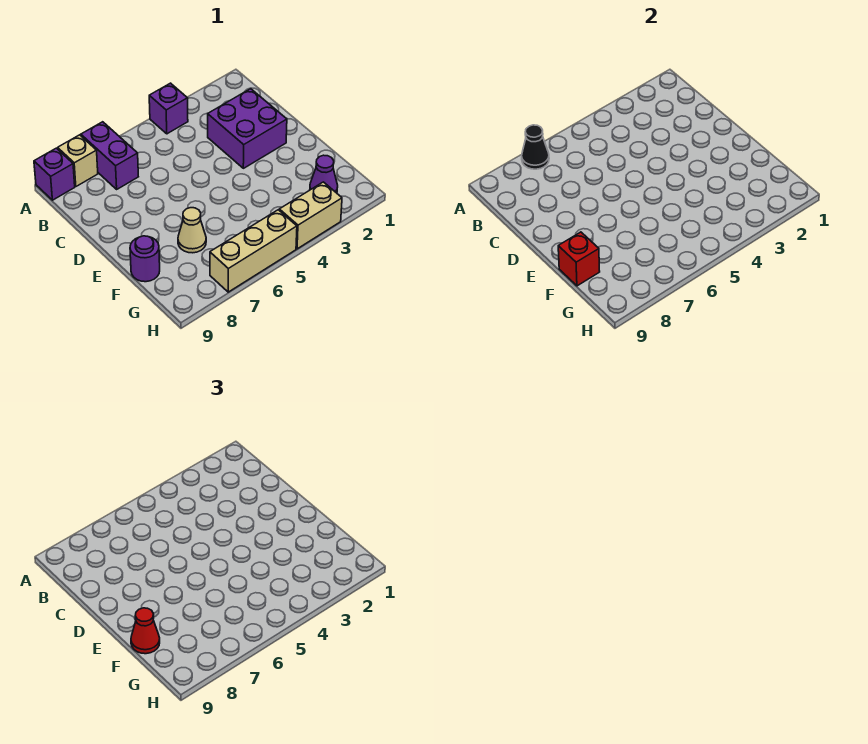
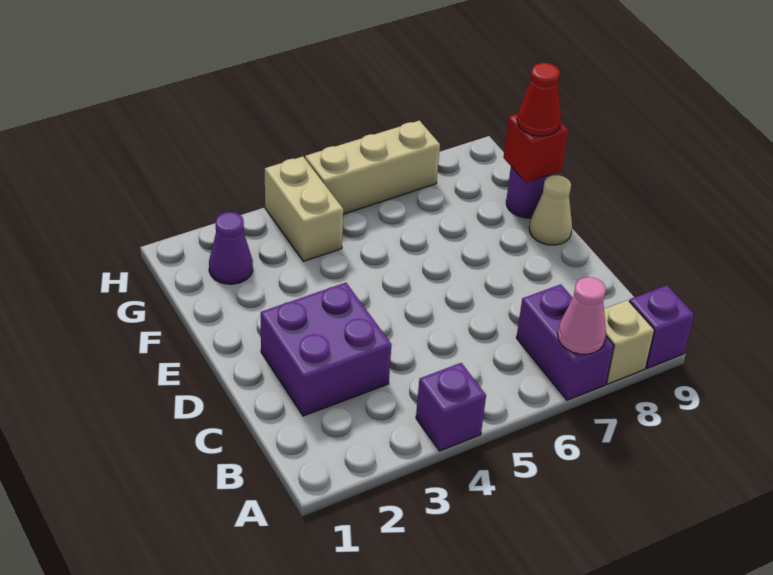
black cone A7 level 2 -> pink cone A7 level 2
tan cone F7 level 1 -> tan cone E9 level 1
tan brick H3:H4 level 1 -> tan brick G4:H4 level 1

